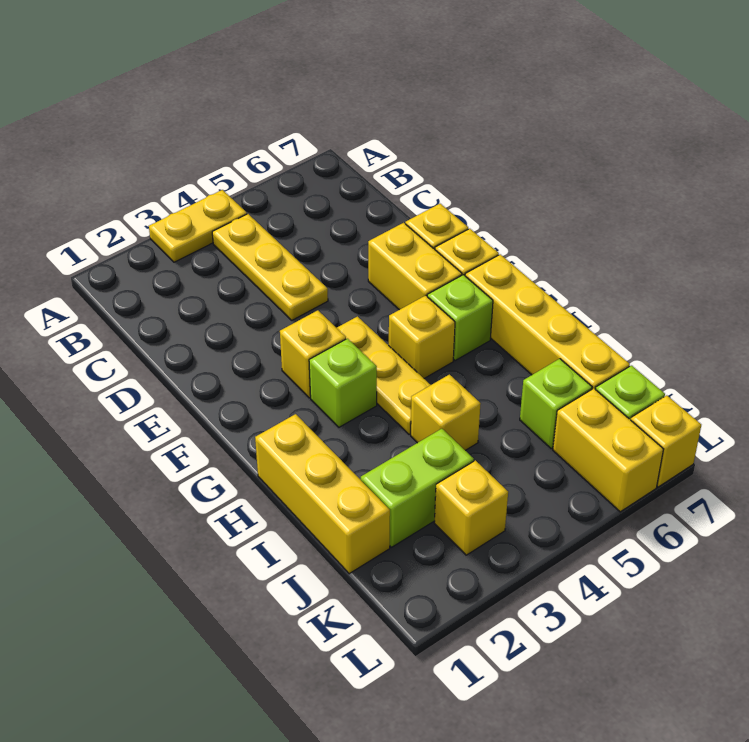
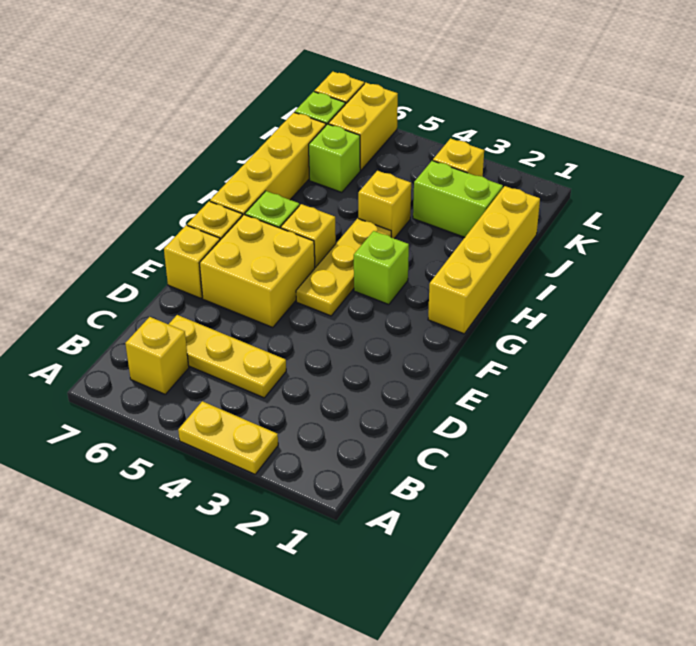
yellow plate B4:D4 level 1 -> yellow plate C4:C6 level 1
yellow brick E6:F6 level 1 -> yellow brick E5:F6 level 1
yellow brick F3 level 1 -> yellow brick B6 level 1
yellow brick H1:J1 level 1 -> yellow brick G1:J1 level 1

